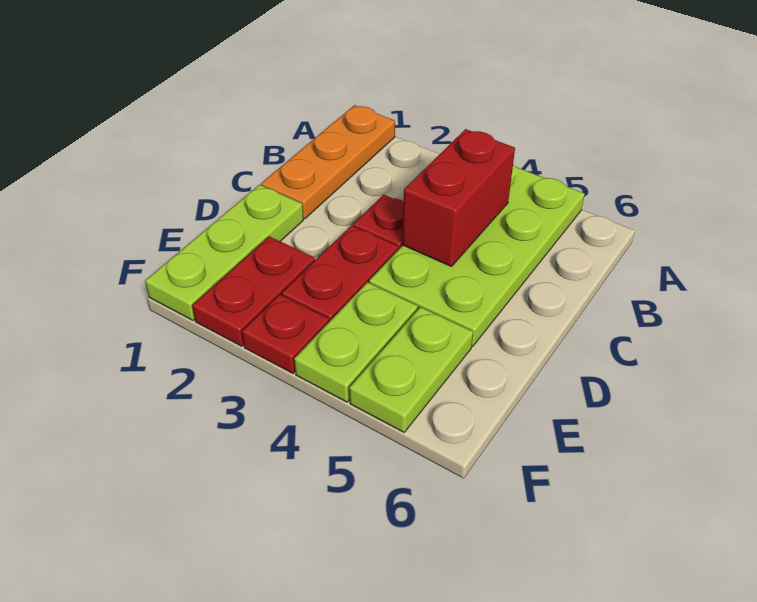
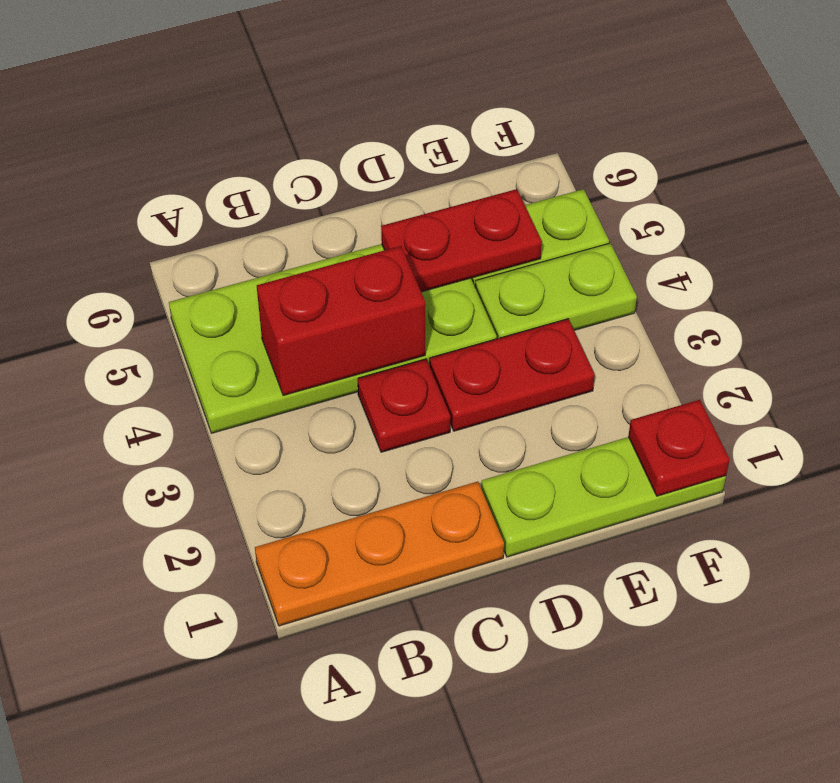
red plate E2:F2 level 1 -> red plate D5:E5 level 2
red plate F3 level 1 -> red plate F1 level 2

